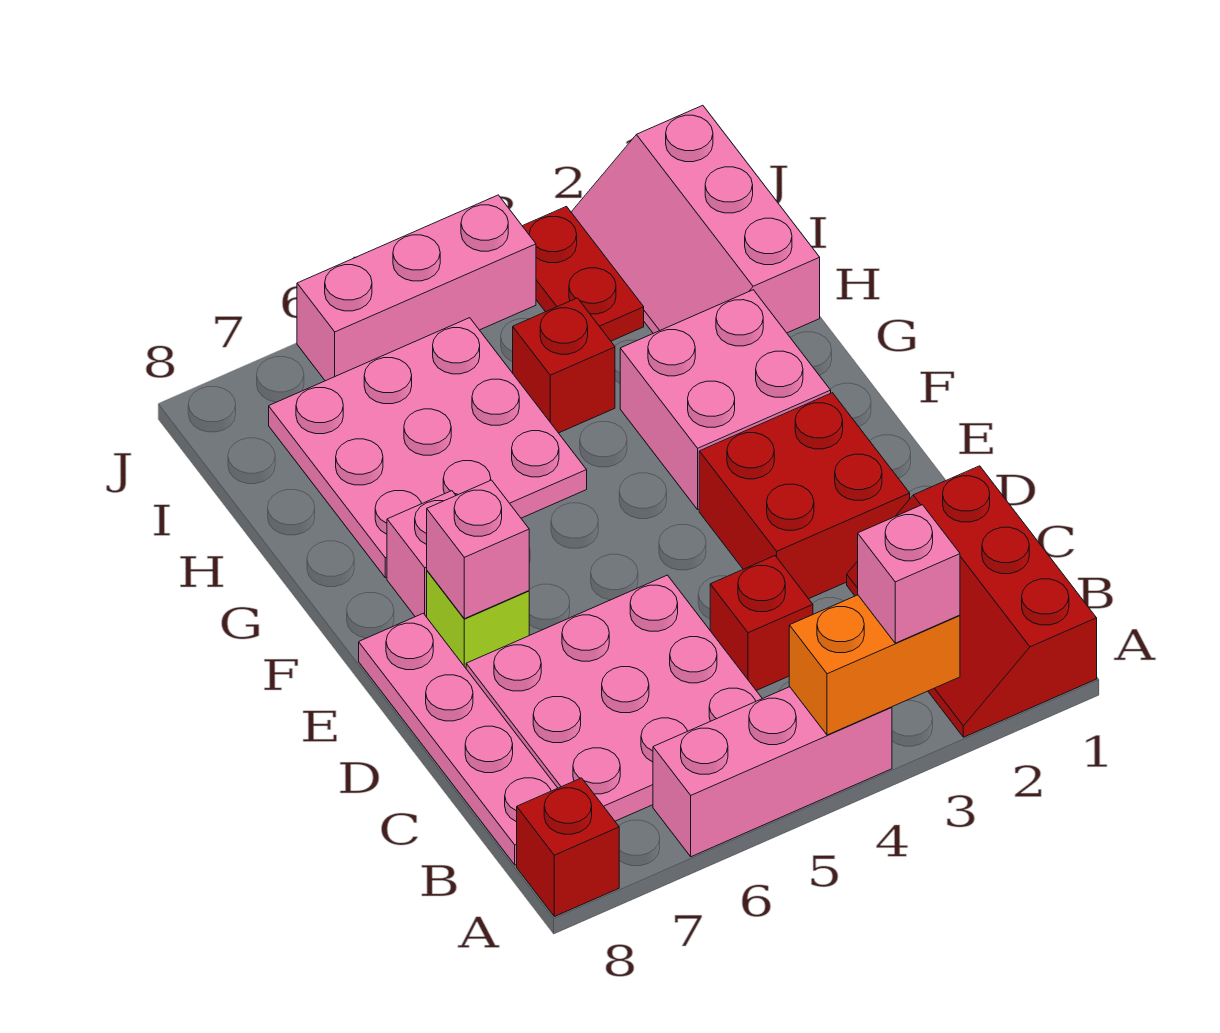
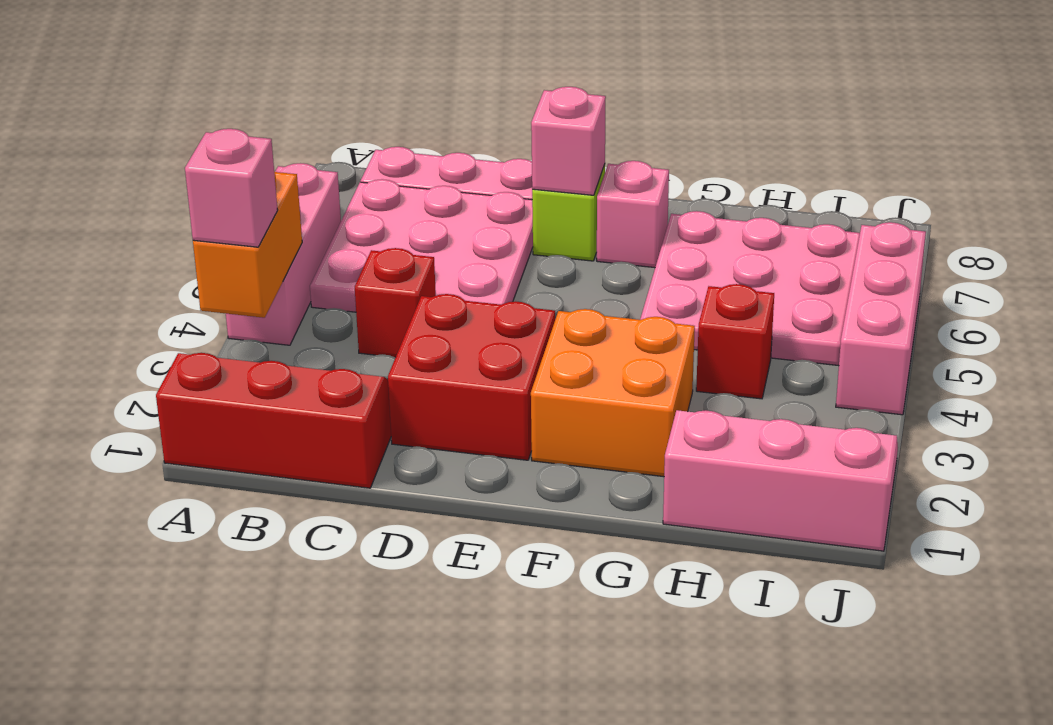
red brick A8 level 1 -> none
pink brick F2:G3 level 1 -> orange brick F2:G3 level 1
red plate I3:J3 level 1 -> none

